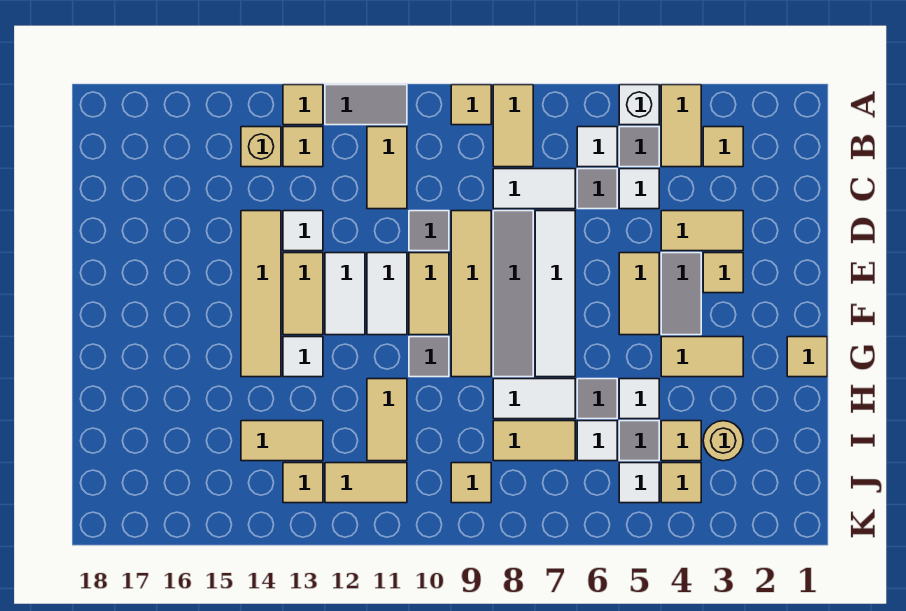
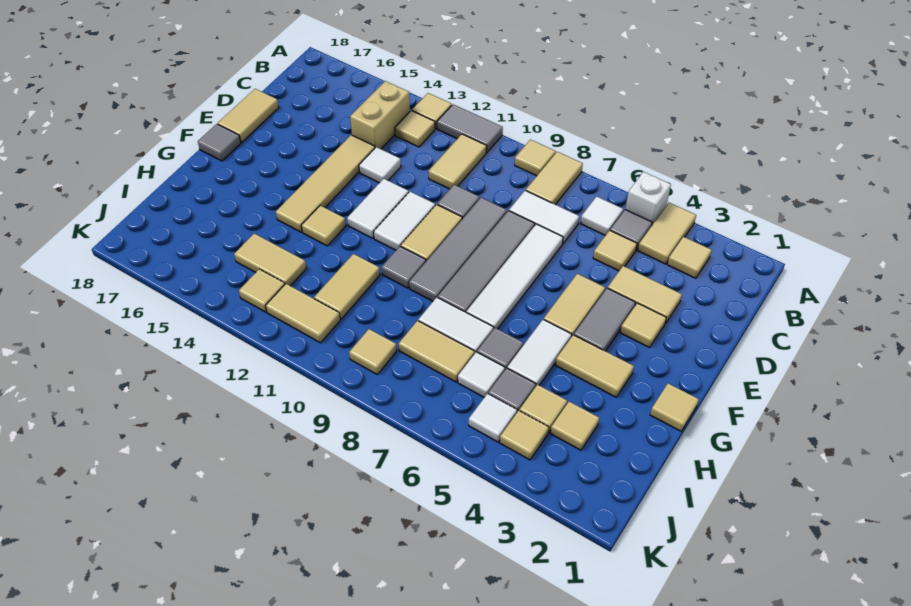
tan brick B14 level 1 -> tan brick B14:C14 level 1
white tile C5 level 1 -> tan tile C5 level 1
grey tile C6 level 1 -> grey tile F18 level 1
tan tile D9:G9 level 1 -> grey tile D9:G9 level 1
tan tile E13:F13 level 1 -> tan tile D18:E18 level 1
white tile G13 level 1 -> tan tile G13 level 1
white tile H5 level 1 -> white tile G5:H5 level 1
tan round brick I3 level 1 -> tan tile I3 level 1

